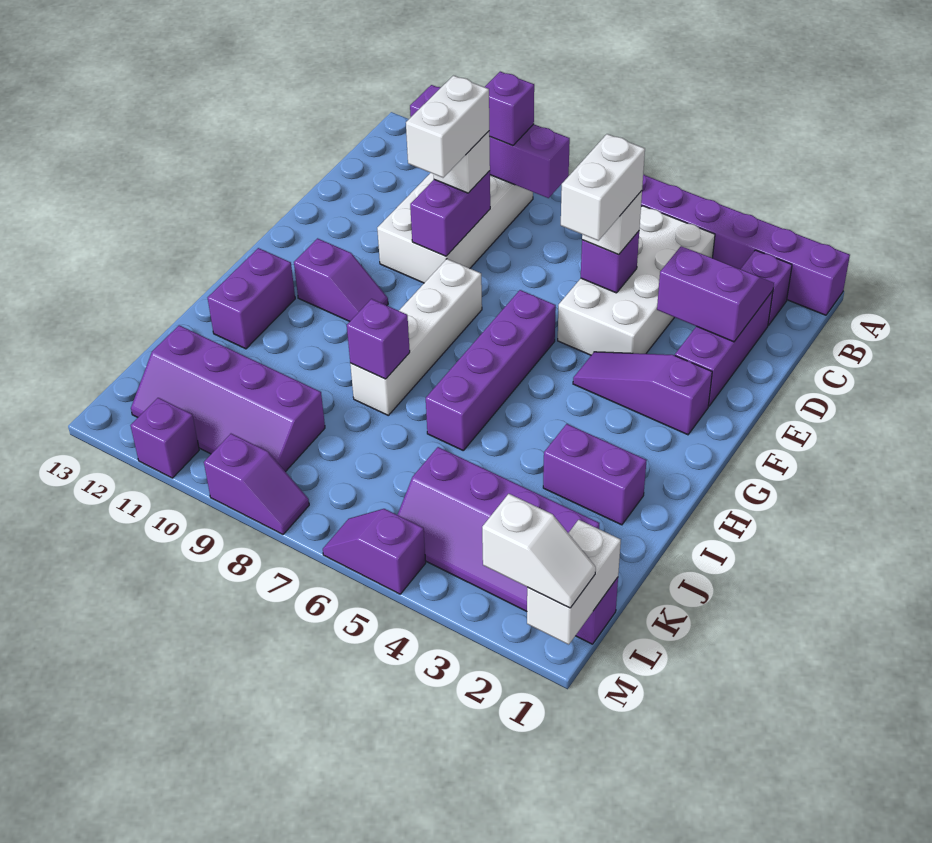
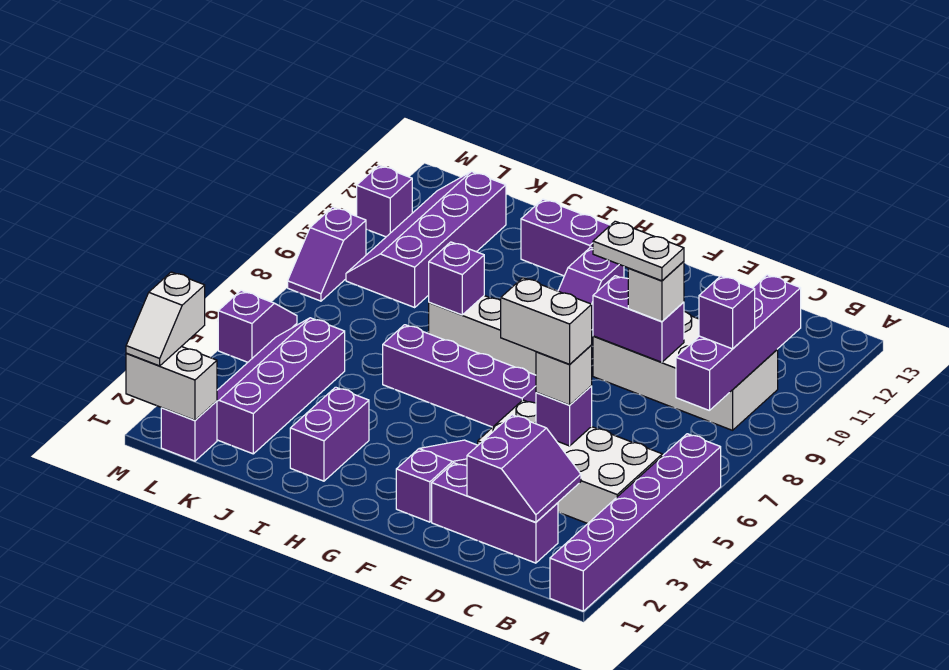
purple brick B2 level 1 -> none
white brick D9:E9 level 4 -> white plate D9:E9 level 4

